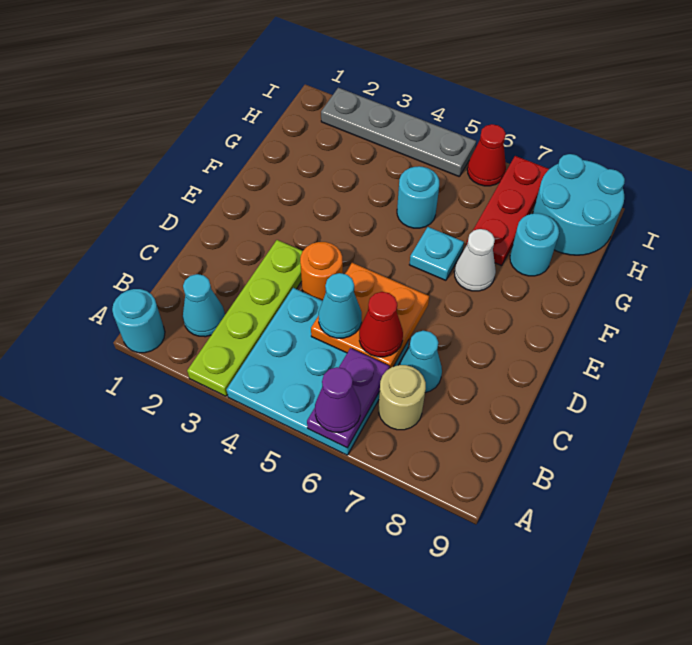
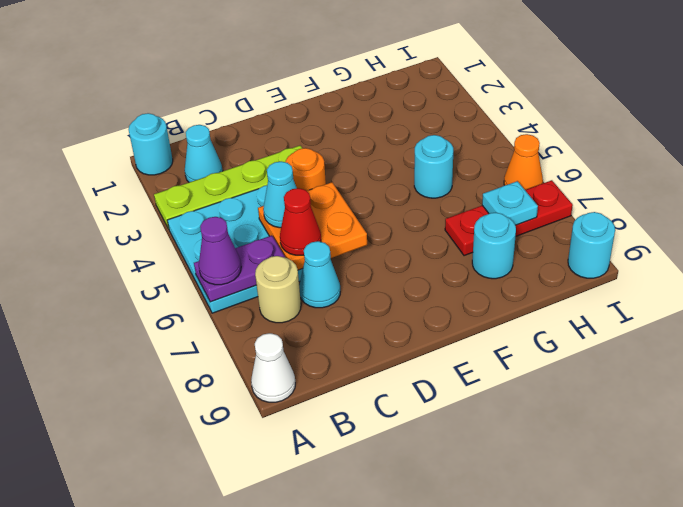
cyan plate F6 level 1 -> cyan plate H7 level 2
white cone F7 level 1 -> white cone A9 level 1
cyan round brick H8:I9 level 1 -> cyan round brick I9 level 1
grey plate I2:I5 level 1 -> none
red cone I6 level 1 -> orange cone I6 level 1

